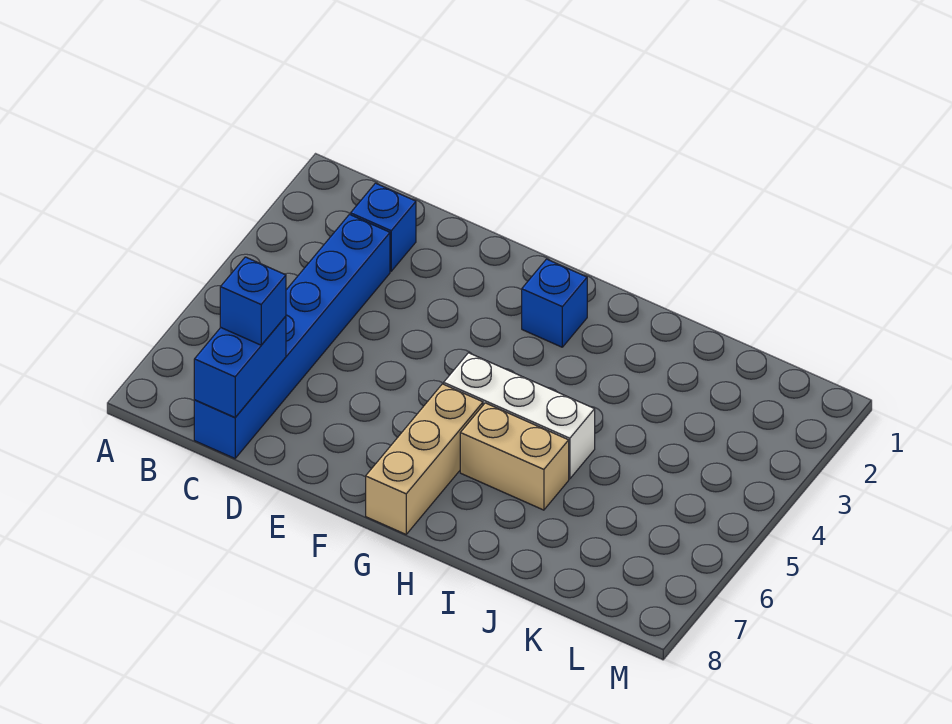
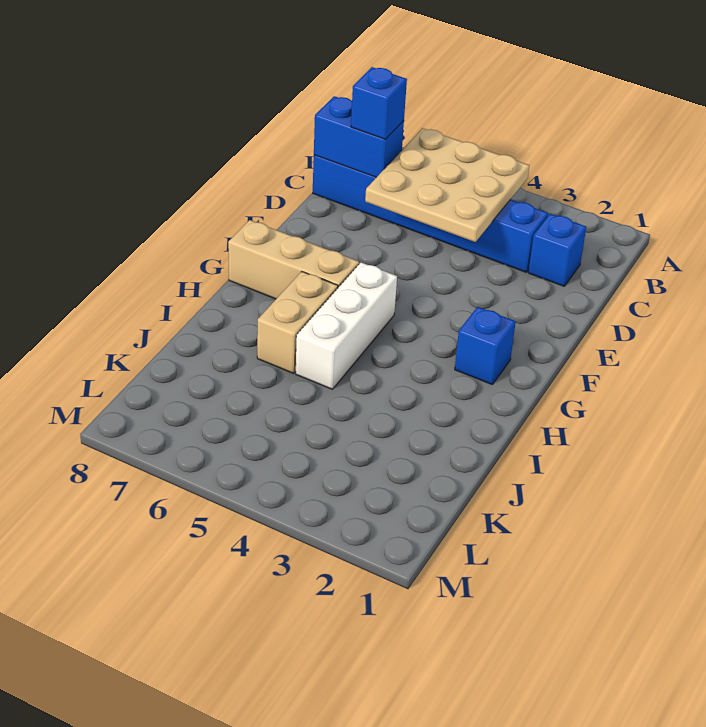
none -> tan plate B4:D6 level 2

